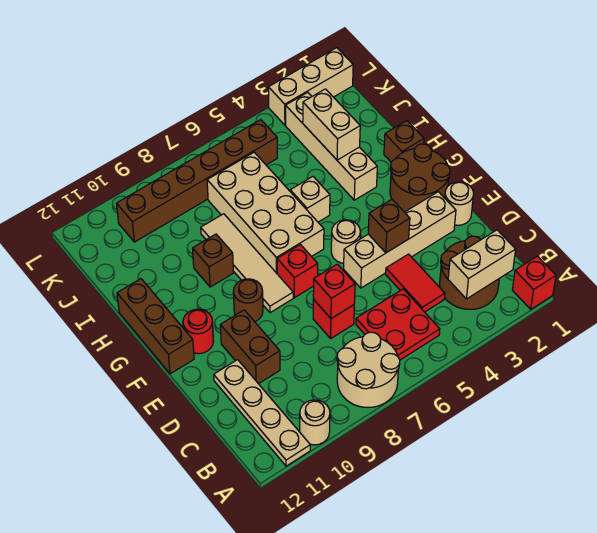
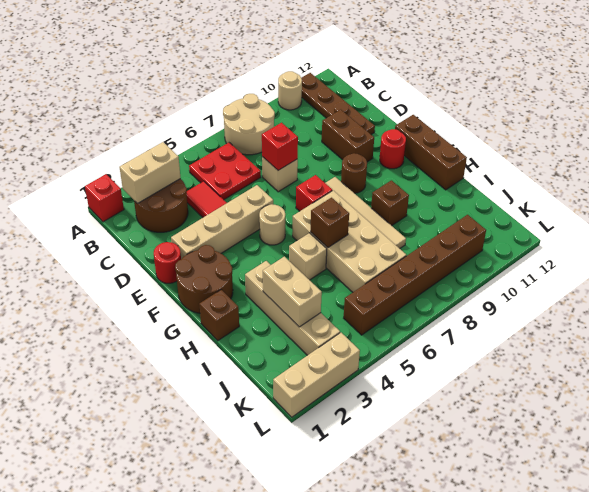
tan plate A11:D11 level 1 -> brown plate A11:D11 level 1
red brick D7 level 1 -> tan brick D7 level 1
tan round brick E1 level 1 -> red round brick E1 level 1
brown brick E4 level 2 -> brown brick H6 level 2

